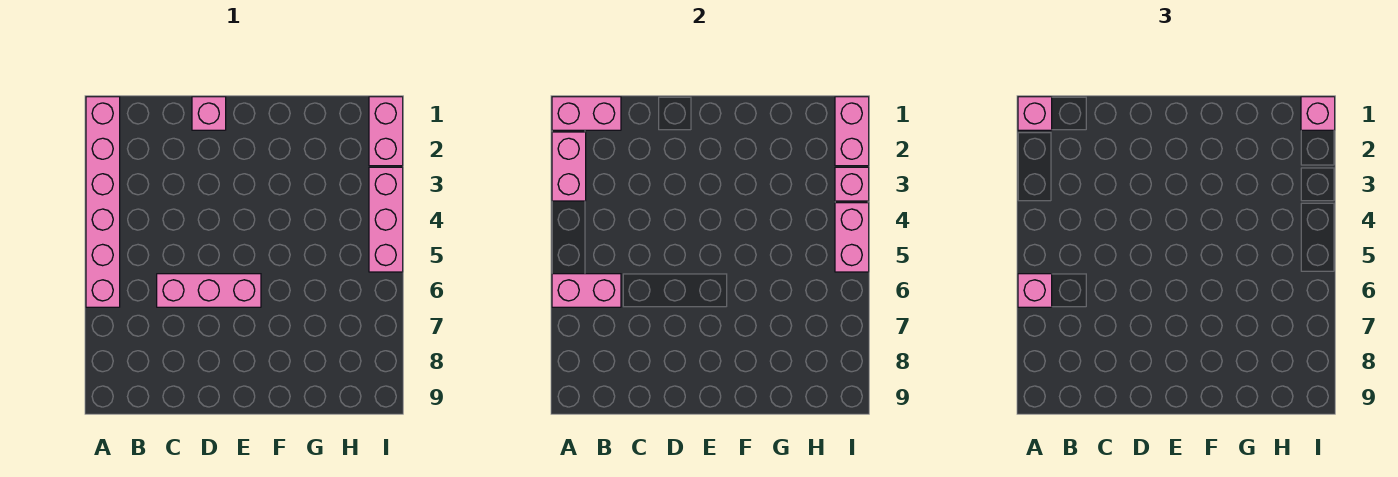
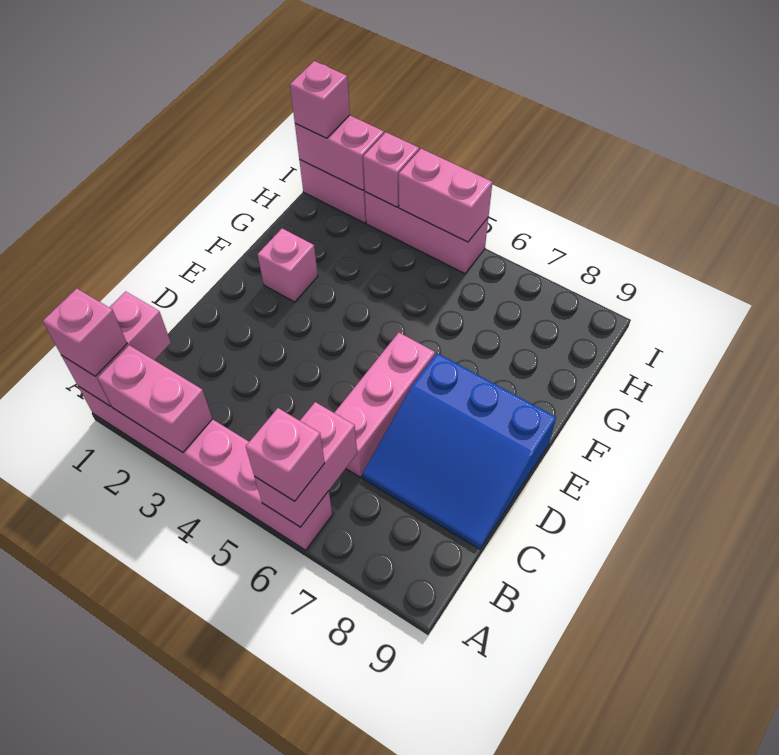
none -> blue slope C7:E9 level 1 top E
pink brick D1 level 1 -> pink brick F2 level 1

